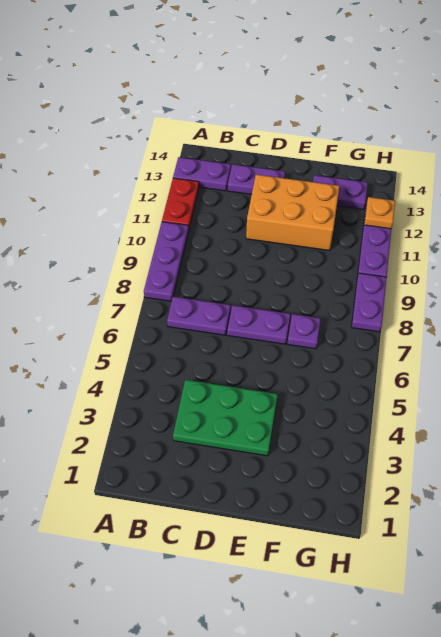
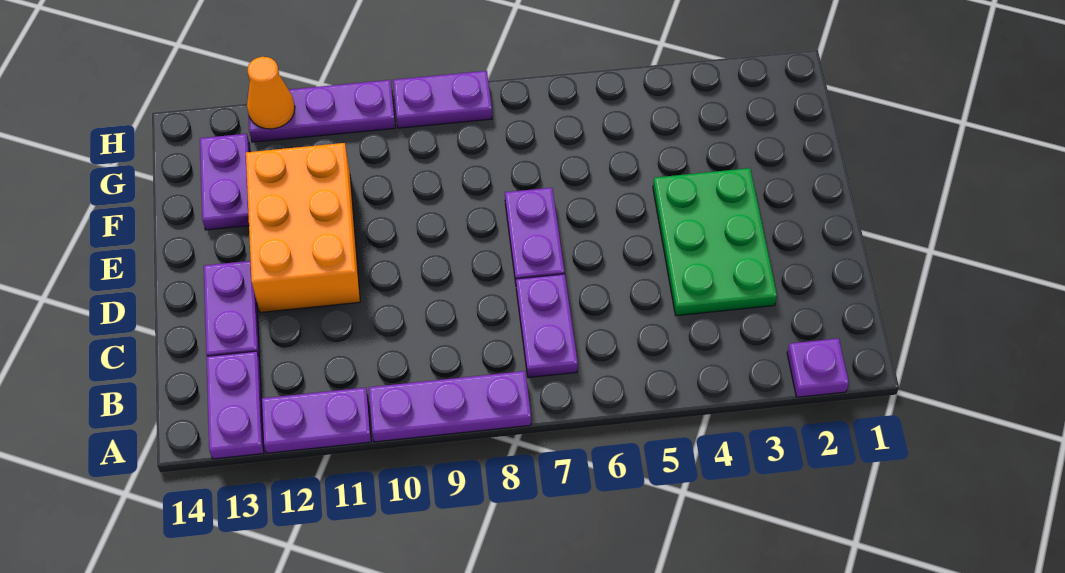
red plate A11:A12 level 1 -> purple plate A11:A12 level 1
purple plate F7 level 1 -> purple plate A2 level 1
orange plate H12 level 2 -> orange cone H12 level 2

